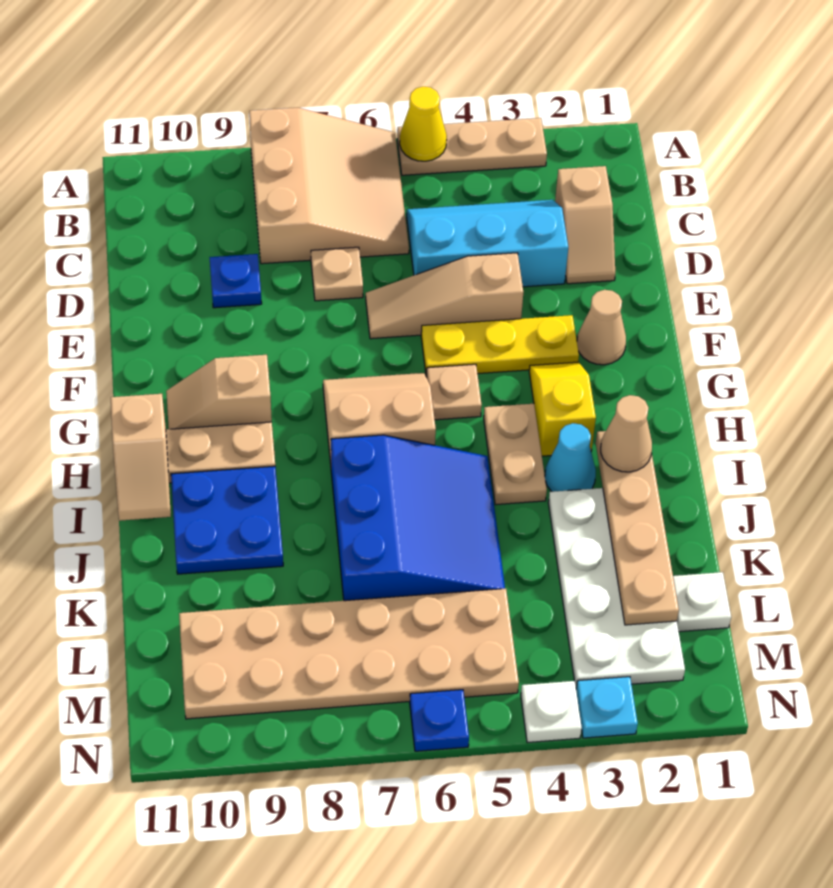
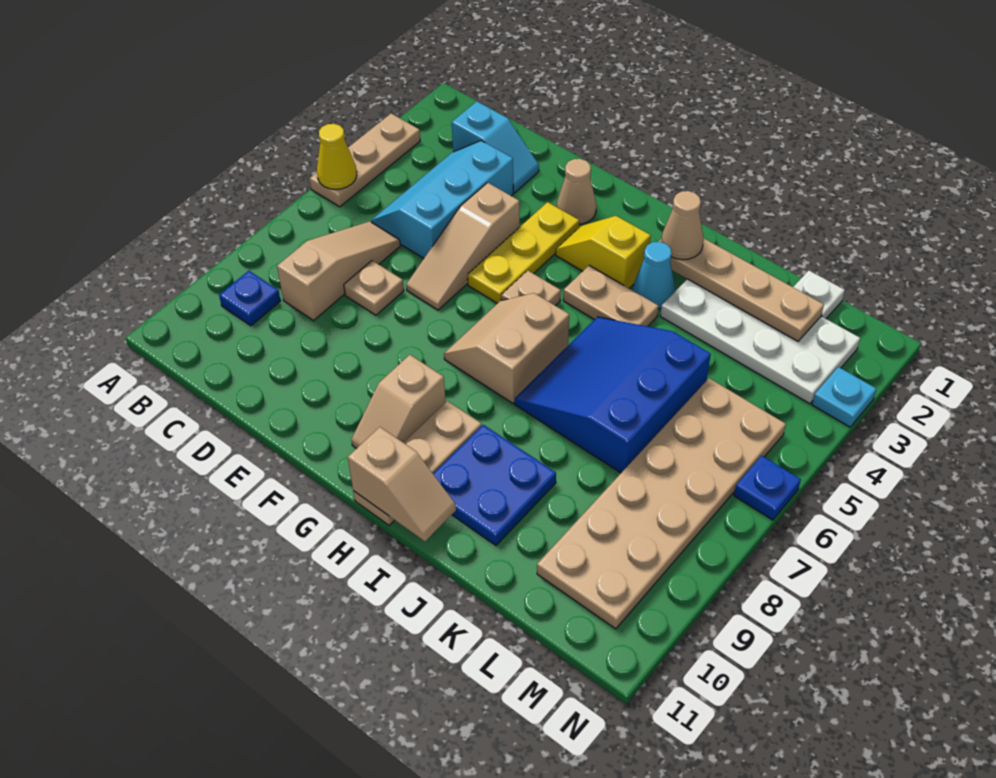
tan slope A6:C8 level 1 top 8 -> tan slope C6:C8 level 1 top 8
tan slope C2:D2 level 1 top C -> cyan slope C2:D2 level 1 top C
blue plate D9 level 1 -> blue plate B9 level 1
blue slope I5:K7 level 1 top 7 -> blue slope I5:K7 level 1 top K
white plate N4 level 1 -> none

